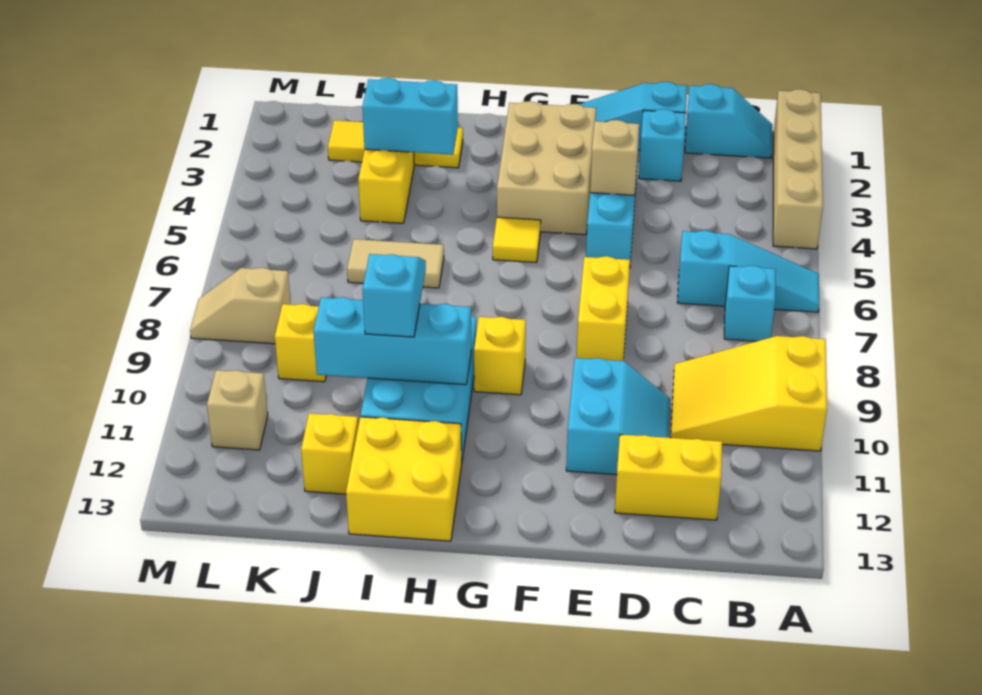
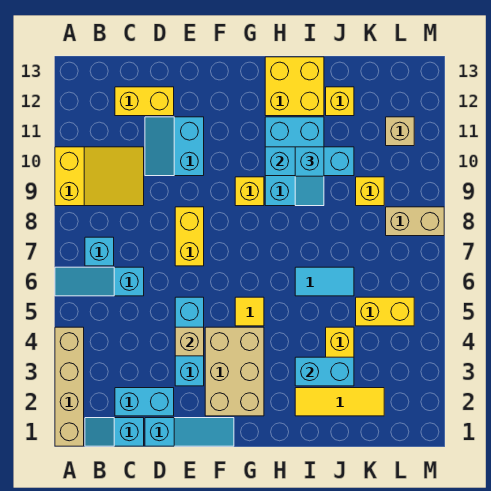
cyan brick D2 level 1 -> cyan brick C2:D2 level 1
tan tile I6:J6 level 1 -> cyan tile I6:J6 level 1
none -> yellow brick K5:L5 level 1
tan slope L8:M8 level 1 top L -> tan brick L8:M8 level 1

